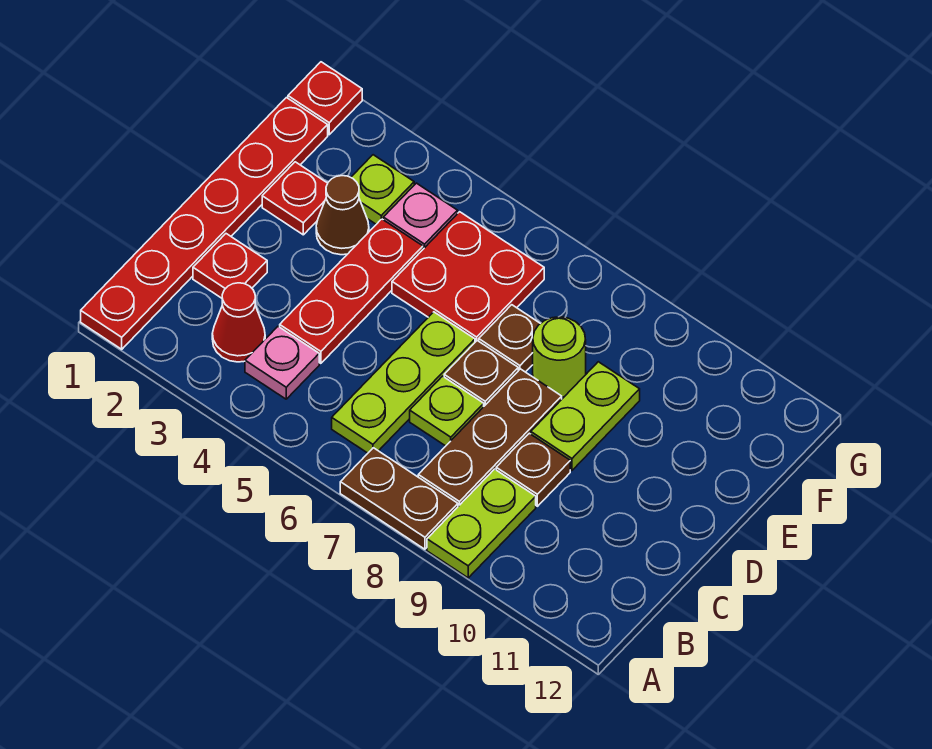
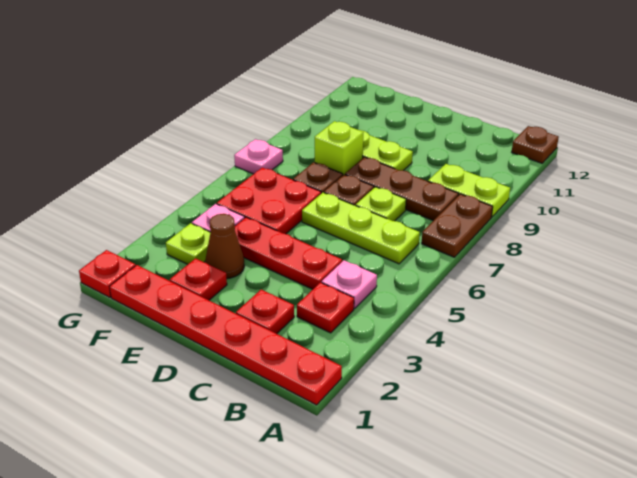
red cone B3 level 1 -> red plate B3 level 1
brown plate C9 level 1 -> brown plate A12 level 1
lime round brick E8 level 1 -> lime brick E8 level 1
none -> pink plate G7 level 1

